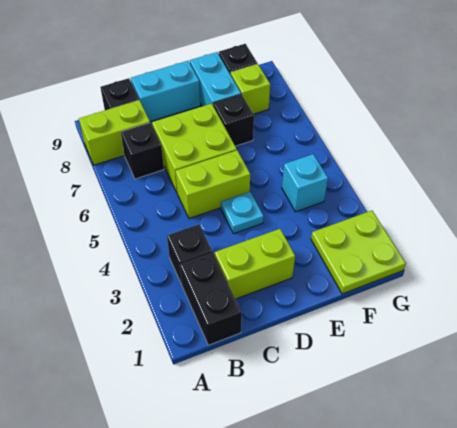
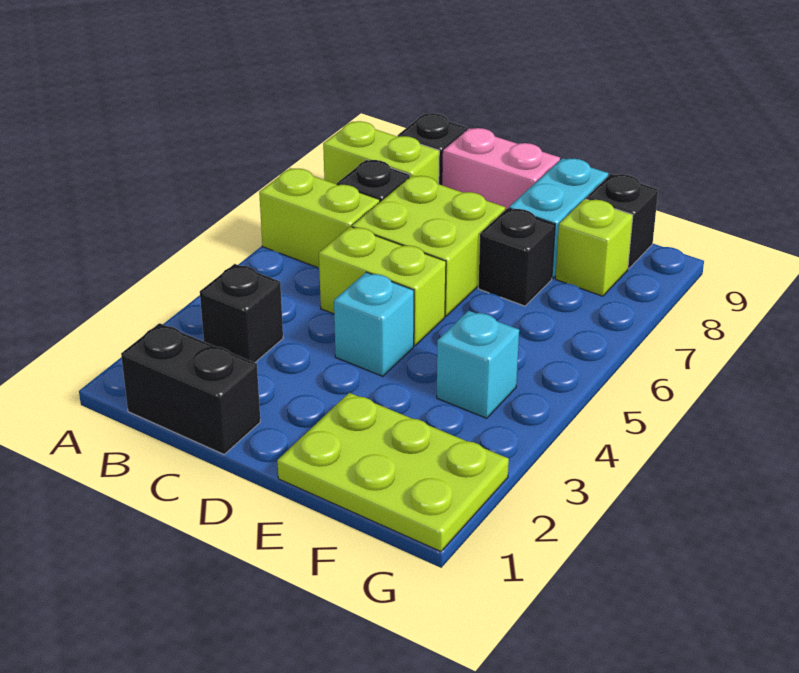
black brick B1:B2 level 1 -> black brick B1:C1 level 1
lime brick C2:D2 level 1 -> lime brick A6:B6 level 1
cyan brick C9:D9 level 1 -> pink brick C9:D9 level 1
cyan plate D4 level 1 -> cyan brick D4 level 1
lime plate F1:G2 level 1 -> lime plate E1:G2 level 1

